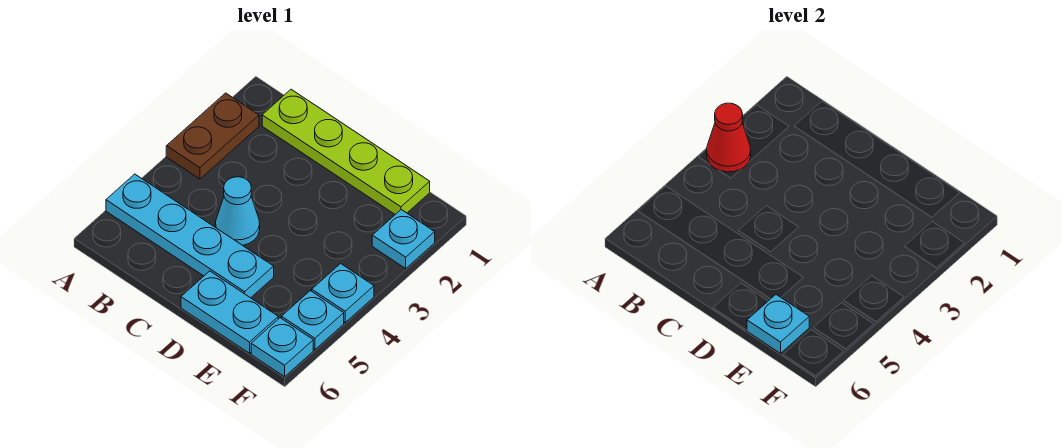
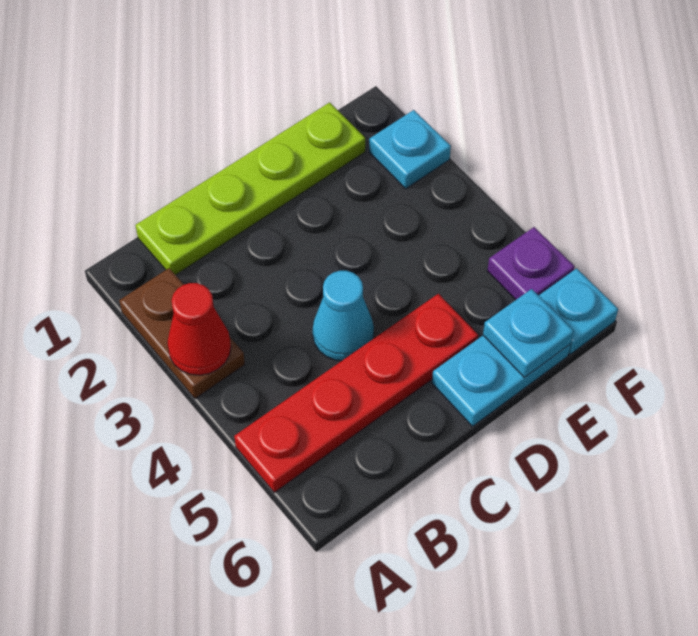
cyan plate A5:D5 level 1 -> red plate A5:D5 level 1
cyan plate F4 level 1 -> none
cyan plate F5 level 1 -> purple plate F5 level 1

